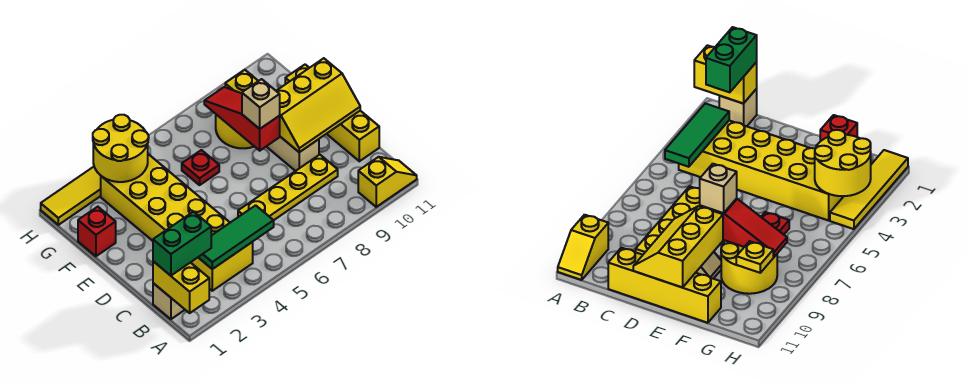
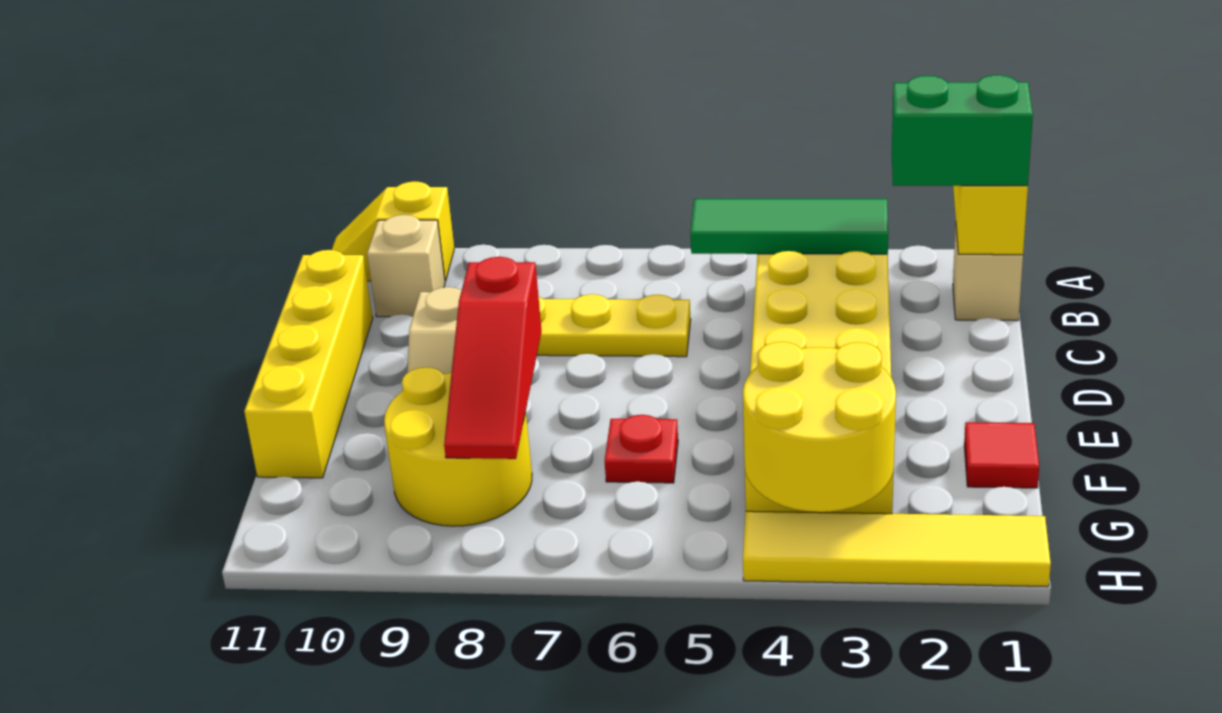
yellow slope D9:E11 level 2 top E -> none
tan brick E8 level 3 -> tan brick B10 level 1
red brick F1 level 1 -> red tile F1 level 1
yellow plate G9 level 2 -> none

